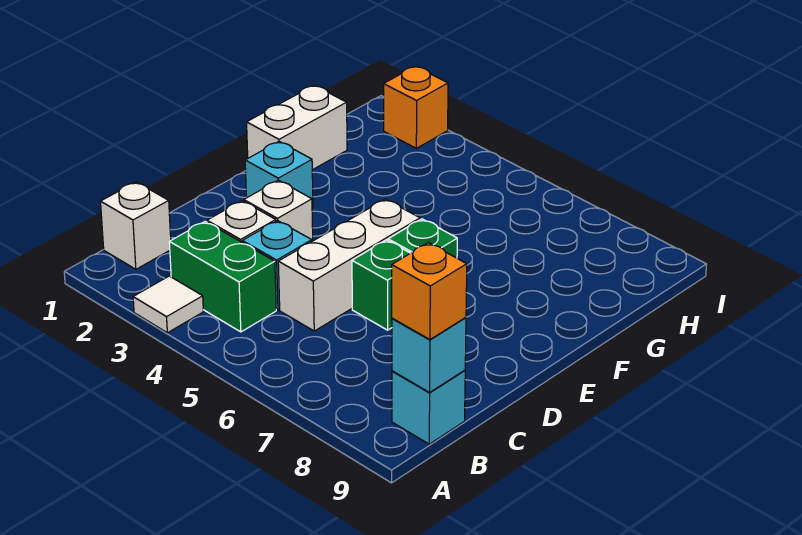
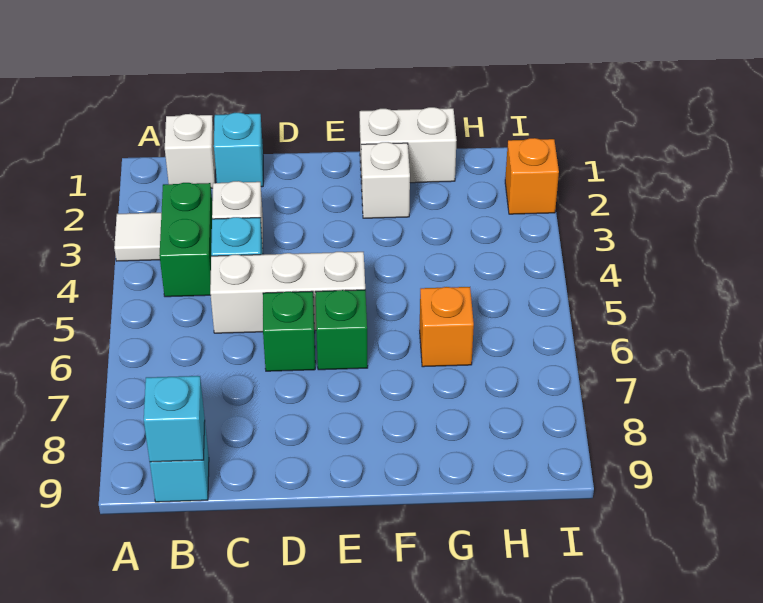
orange brick B9 level 3 -> orange brick G6 level 1
white brick D3 level 1 -> white brick F2 level 1
cyan brick E2 level 1 -> cyan brick C1 level 1

